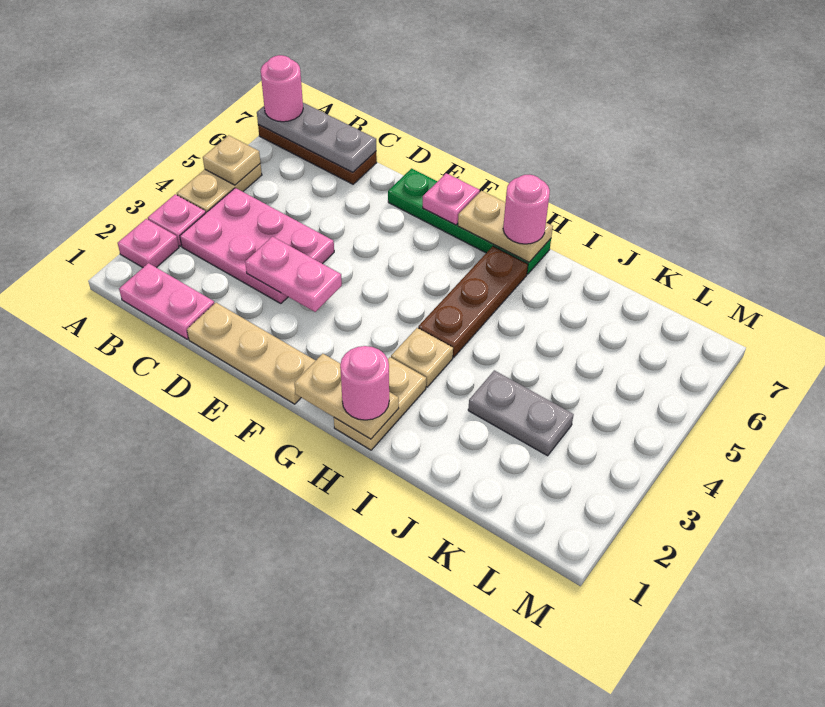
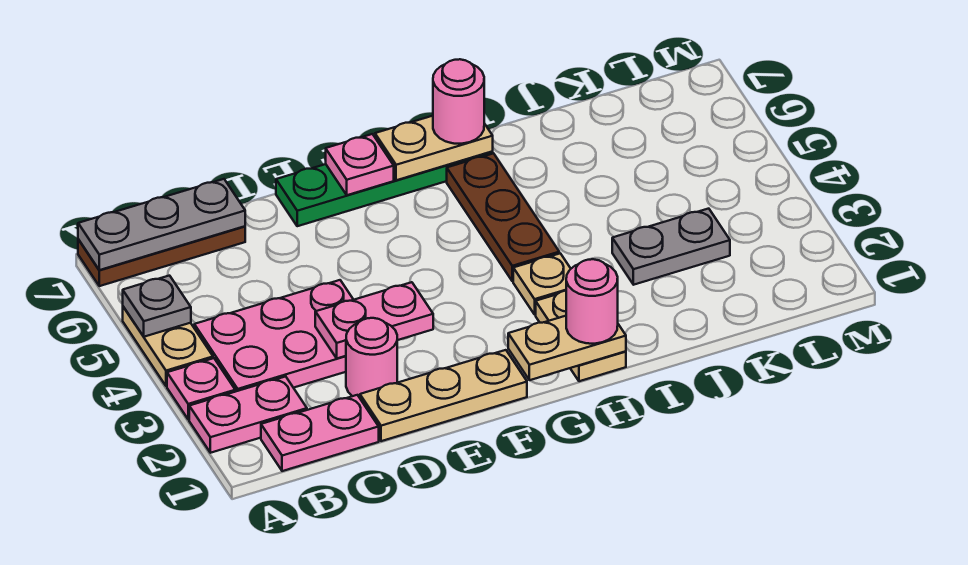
pink plate A2 level 1 -> pink plate A2:B2 level 1
tan plate A5 level 2 -> grey plate A5 level 2
pink round brick A7 level 3 -> pink round brick D2 level 1

